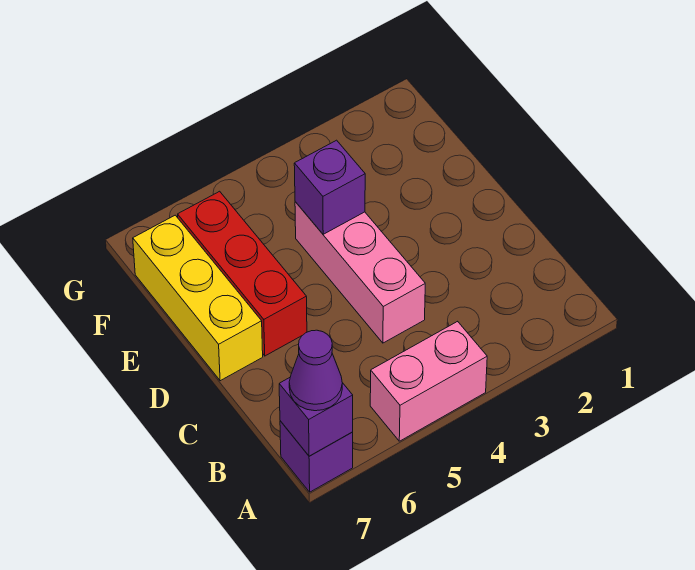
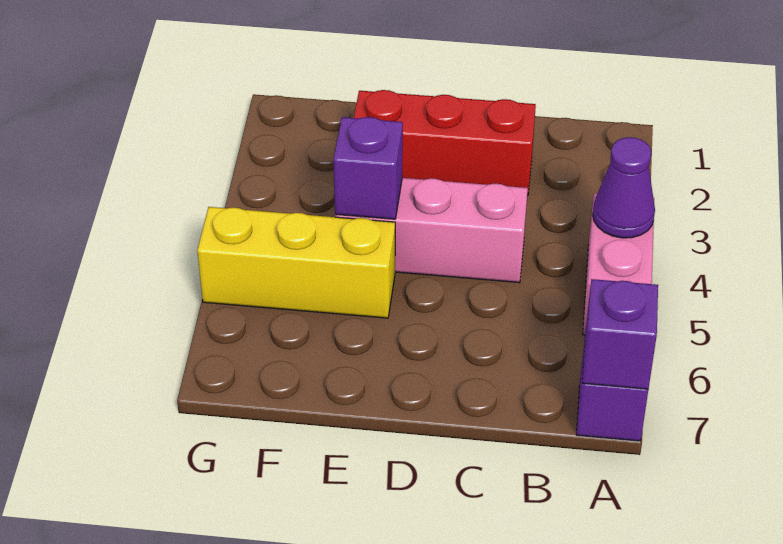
purple cone A7 level 3 -> purple cone A4 level 2
red brick D6:F6 level 1 -> red brick C2:E2 level 1
yellow brick D7:F7 level 1 -> yellow brick E5:G5 level 1

